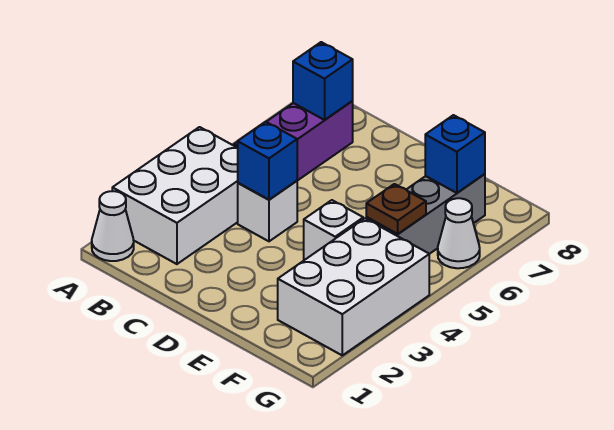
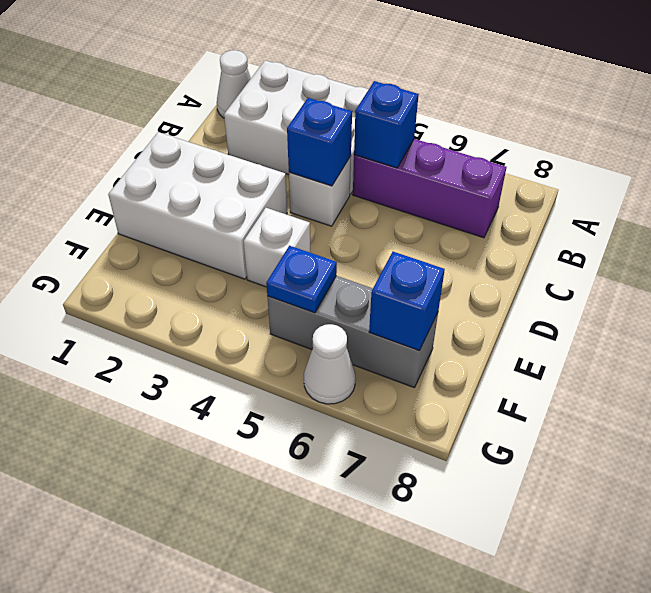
blue brick B7 level 2 -> blue brick B5 level 2
white brick F2:G4 level 1 -> white brick D1:E3 level 1
brown plate F5 level 2 -> blue plate F5 level 2

